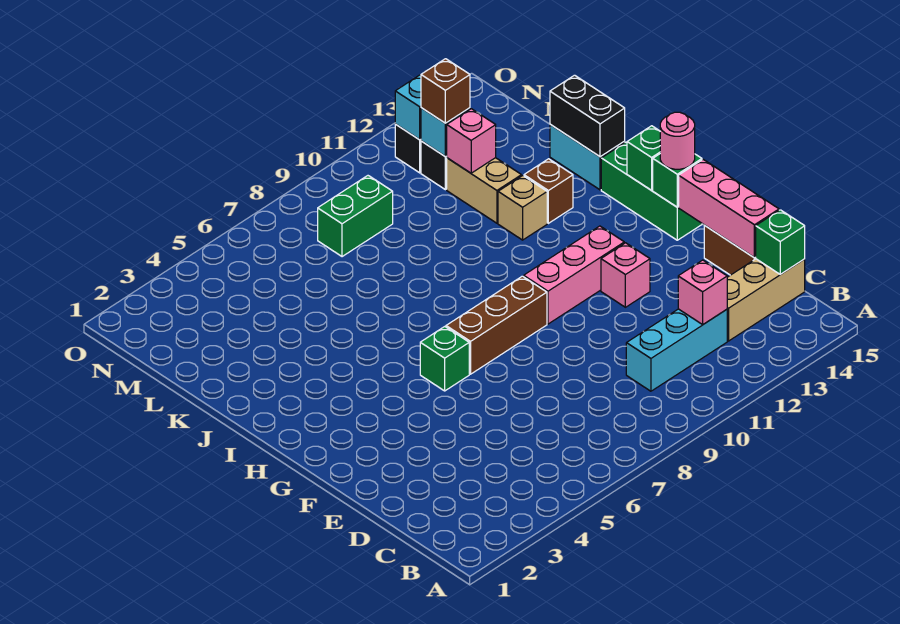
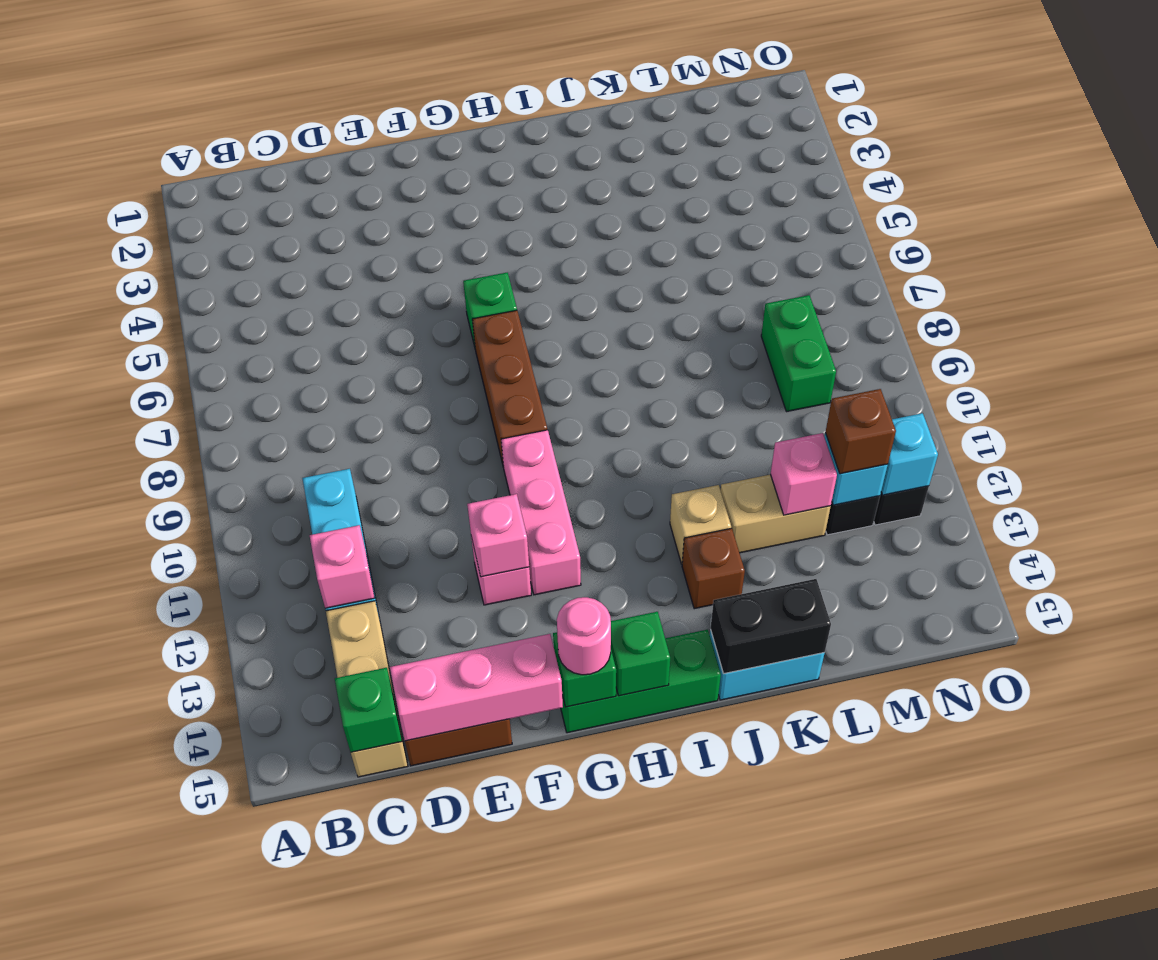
none -> pink brick F12 level 2

